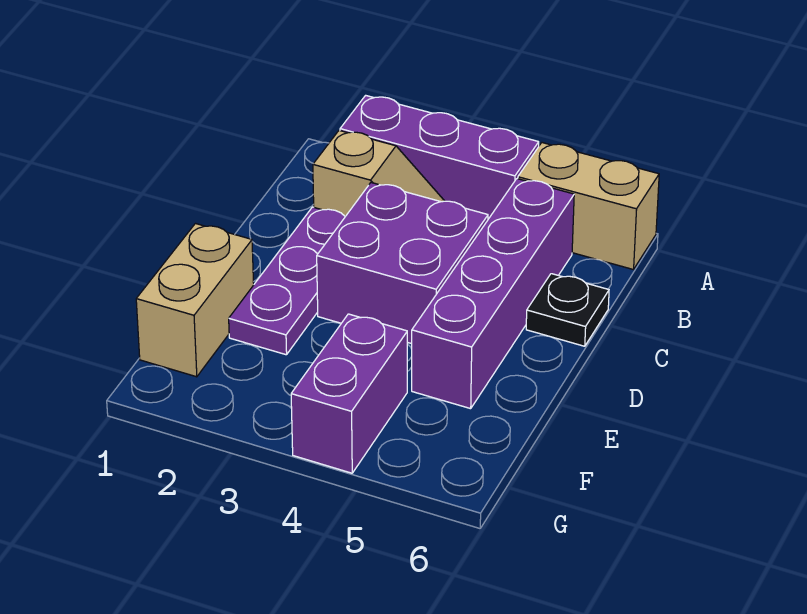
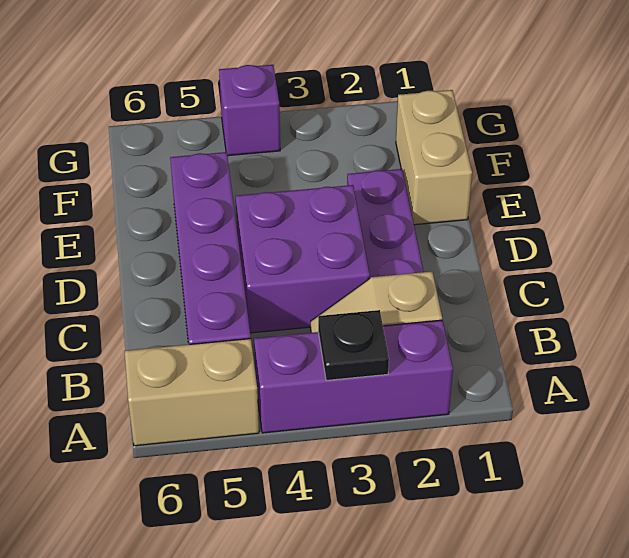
black plate C6 level 1 -> black plate A3 level 2
purple brick F4:G4 level 1 -> purple brick G4 level 1

